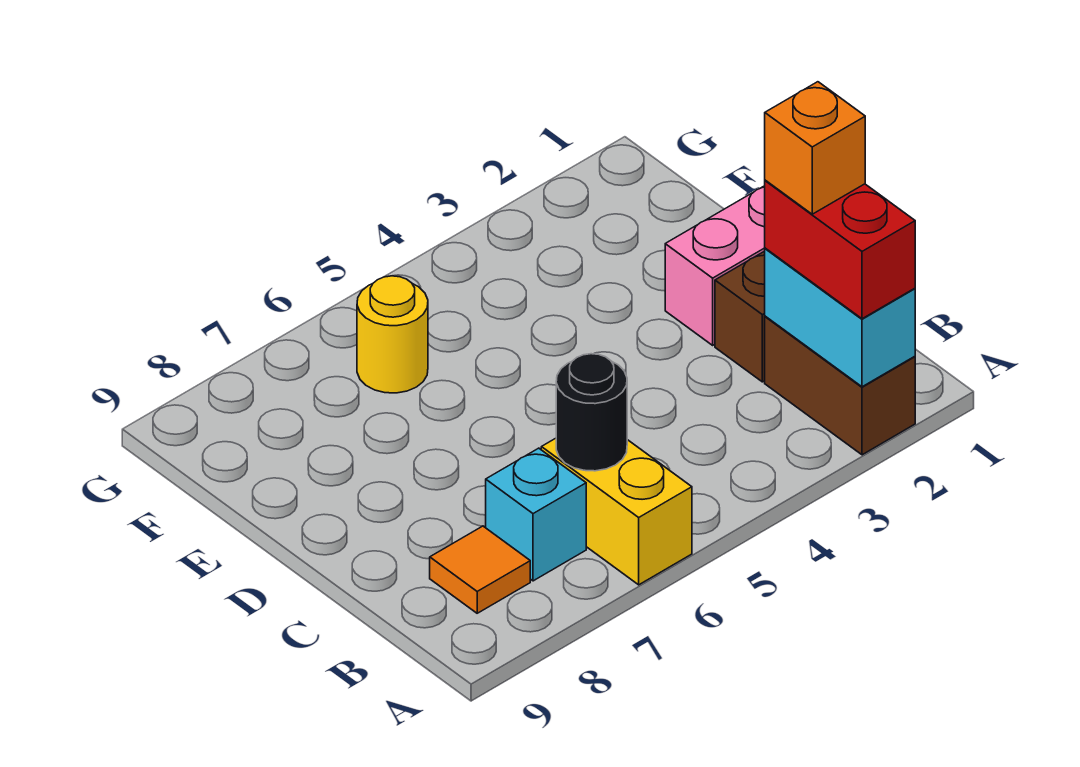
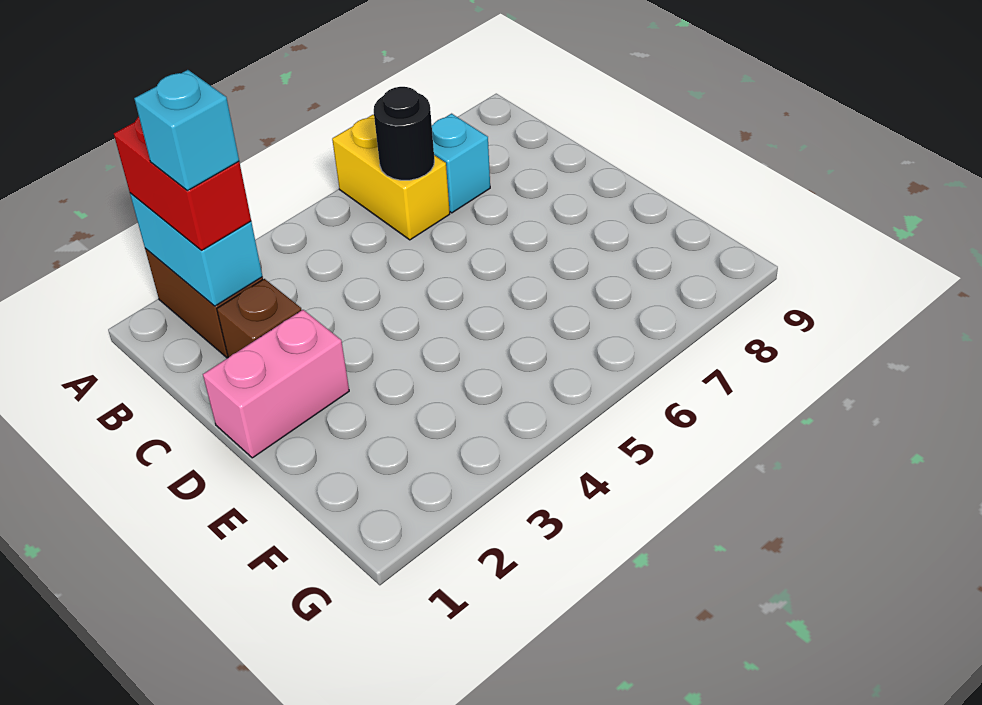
orange brick B2 level 4 -> cyan brick B2 level 4
orange tile B8 level 1 -> none
yellow round brick F6 level 1 -> none

